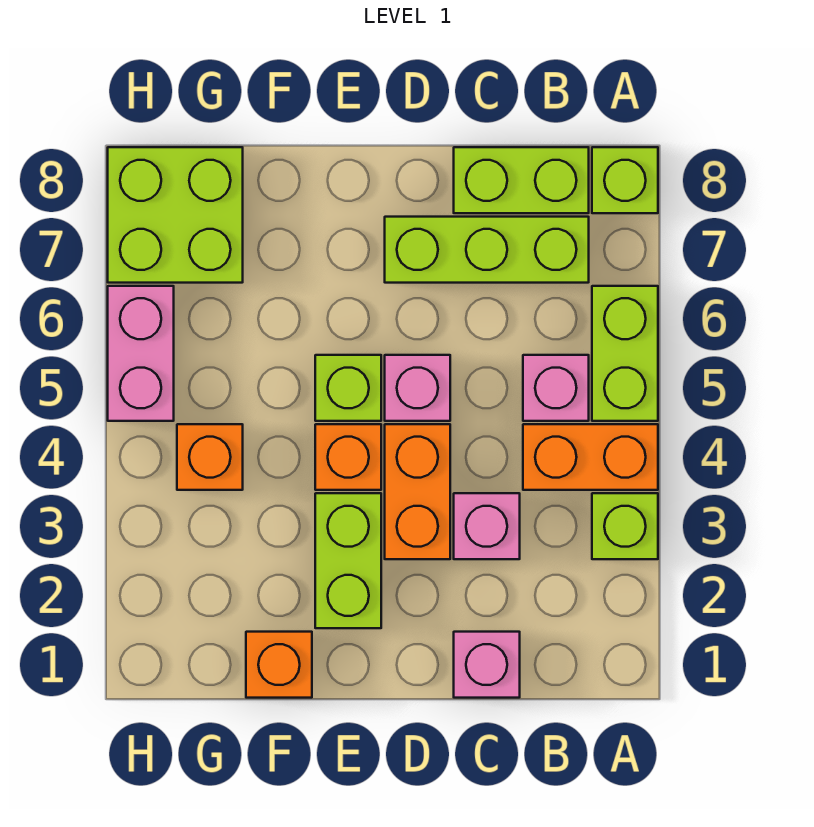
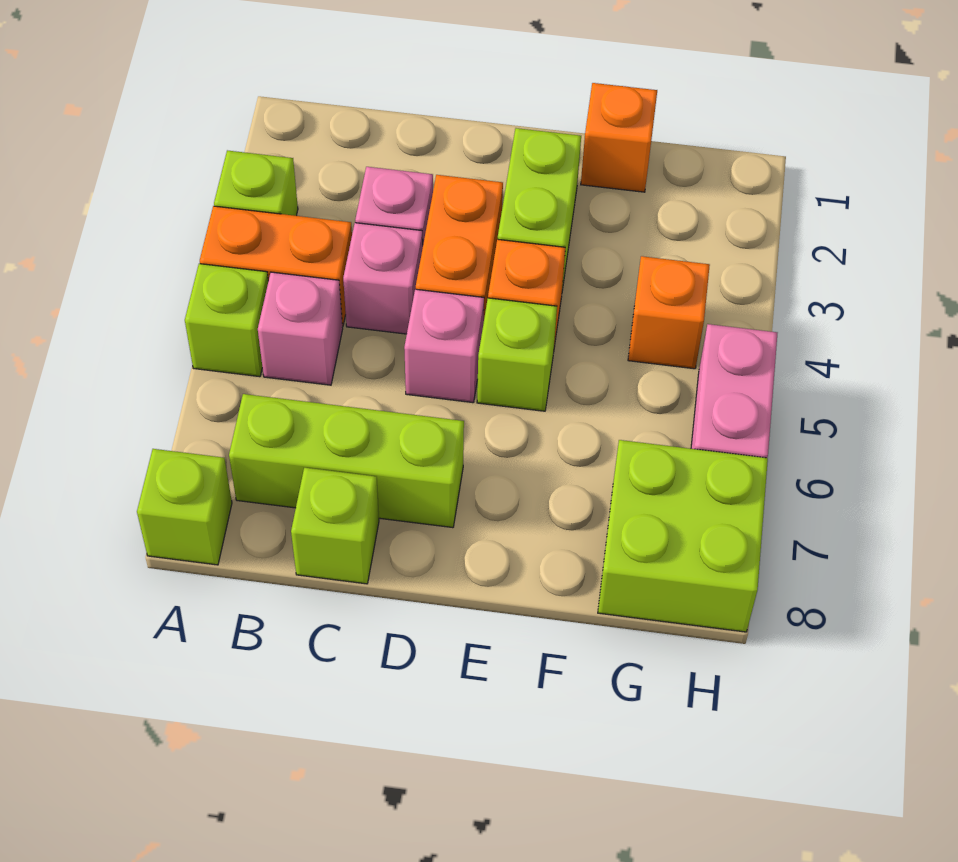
lime brick A5:A6 level 1 -> lime brick A5 level 1
lime brick B8:C8 level 1 -> lime brick C8 level 1
pink brick C1 level 1 -> pink brick C4 level 1

